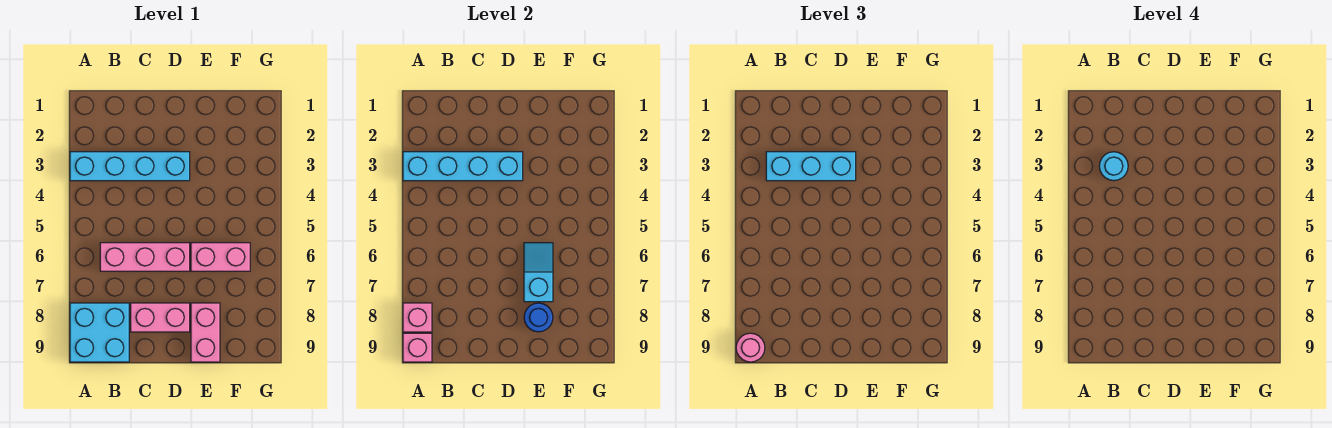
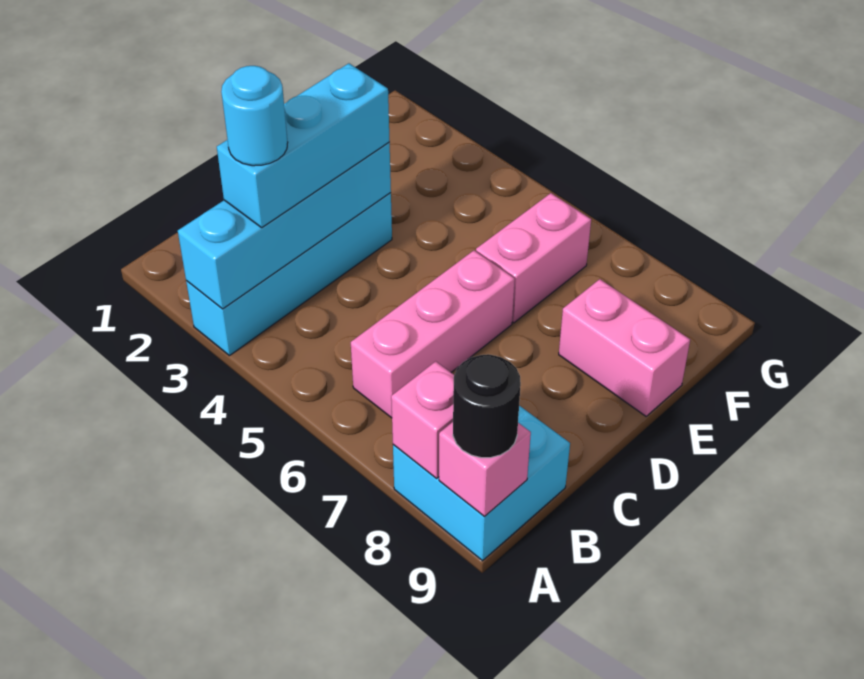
pink round brick A9 level 3 -> black round brick A9 level 3
pink brick C8:D8 level 1 -> none
cyan slope E6:E7 level 2 top 7 -> none
blue round brick E8 level 2 -> none

